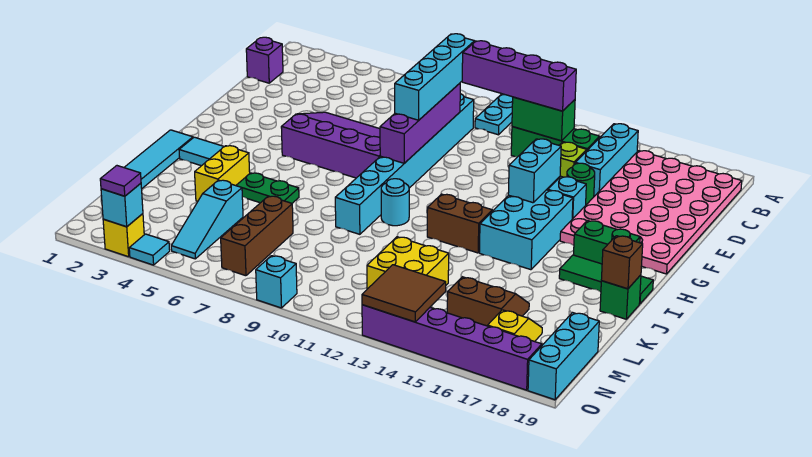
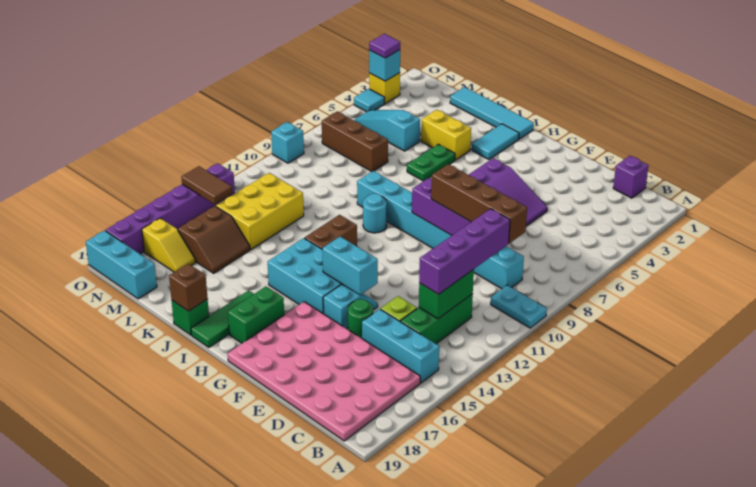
cyan brick C9:F9 level 3 -> brown brick C9:F9 level 3
yellow brick L12:M13 level 1 -> yellow brick L12:M14 level 1
brown tile N13:O14 level 2 -> brown tile N14:O14 level 2

